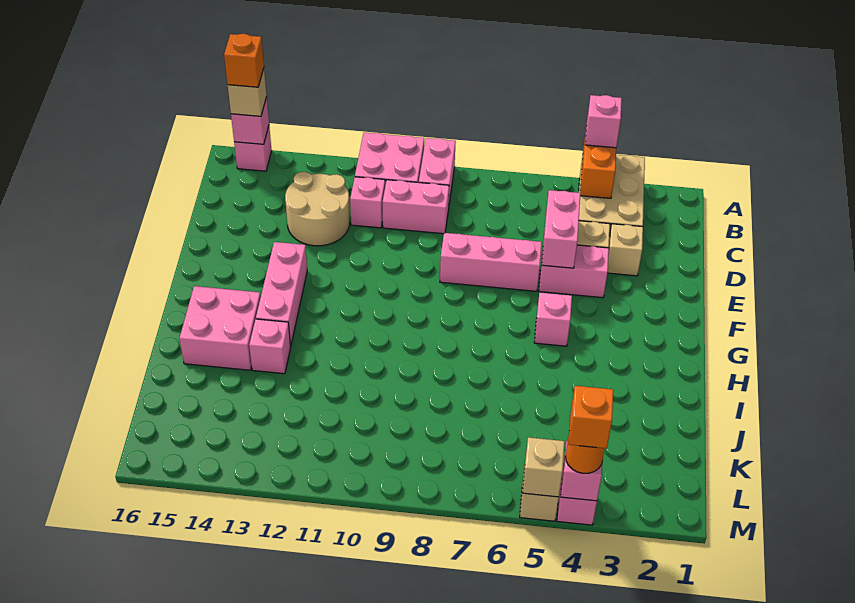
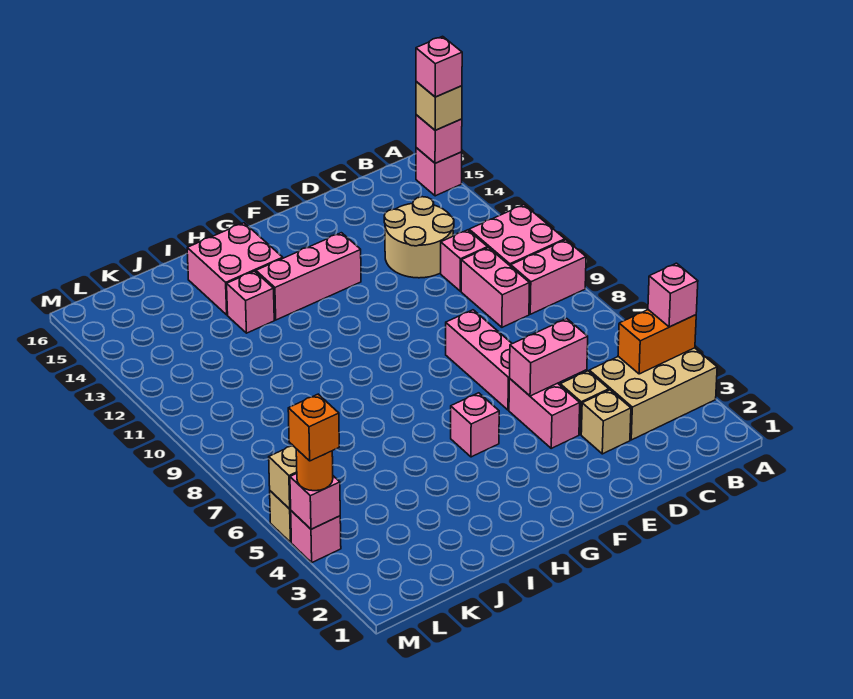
orange brick A15 level 4 -> pink brick A15 level 4

